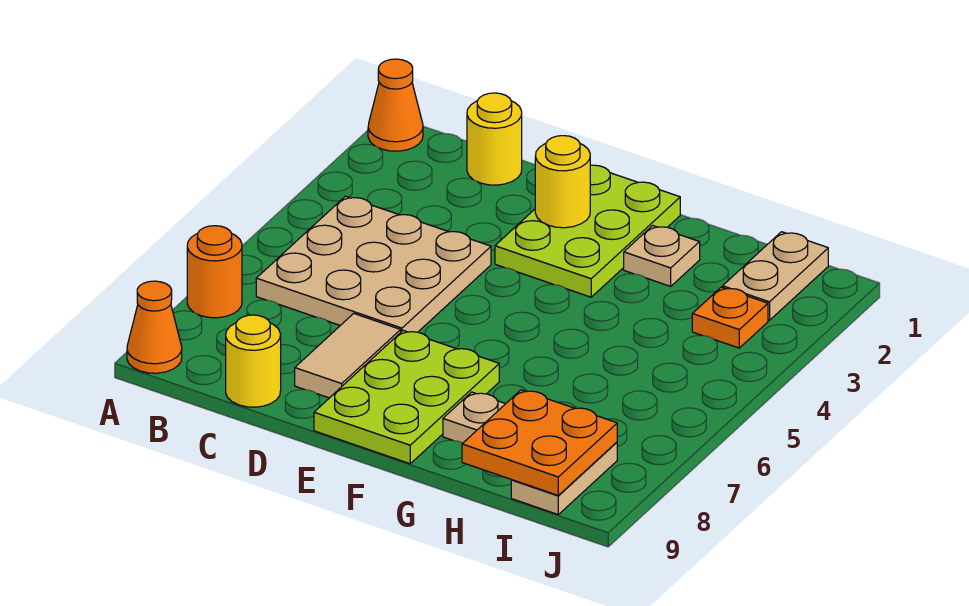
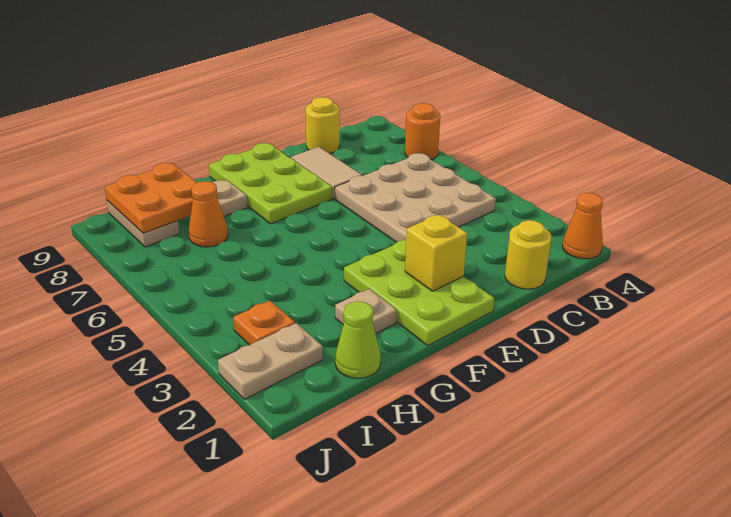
orange cone A9 level 1 -> orange cone H7 level 1
yellow round brick E2 level 2 -> yellow brick E2 level 2
none -> lime cone H1 level 1
tan plate I1:I2 level 1 -> tan plate I2:J2 level 1

